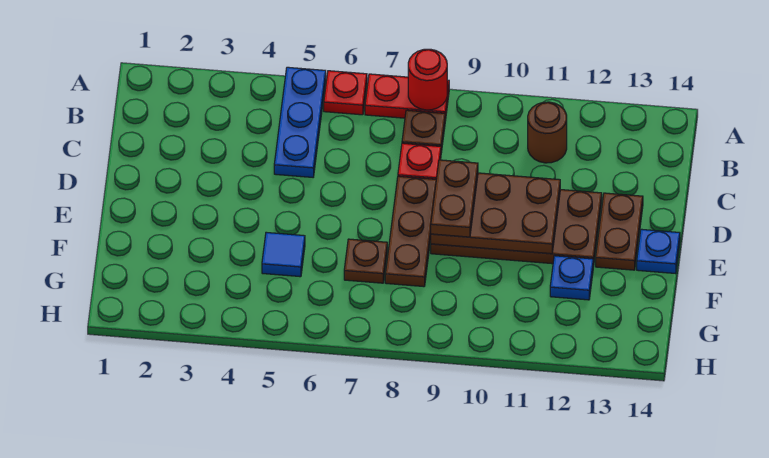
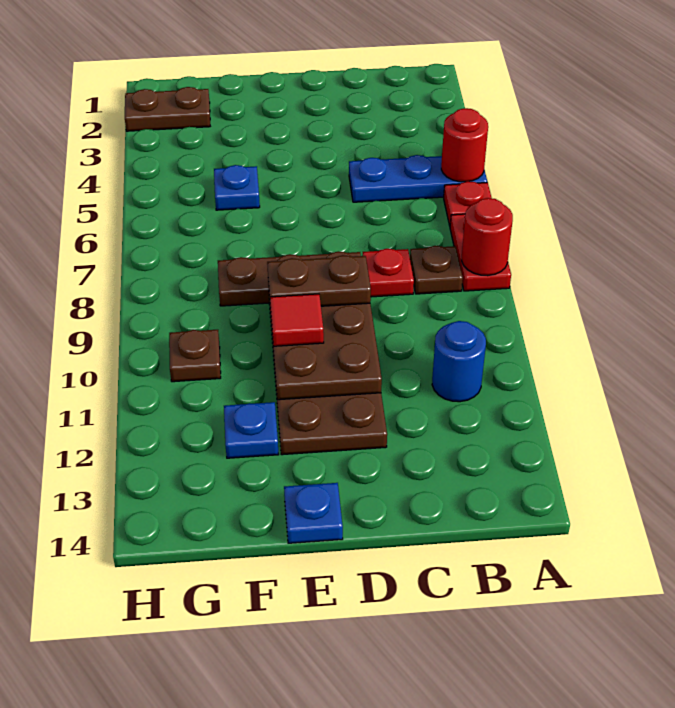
none -> red round brick A5 level 2
brown round brick B11 level 1 -> blue round brick B11 level 1
brown plate D13:E13 level 1 -> brown plate G2:H2 level 1
none -> red tile E10 level 3
blue tile F5 level 1 -> blue plate F5 level 1
brown plate F7 level 1 -> brown plate G10 level 1

